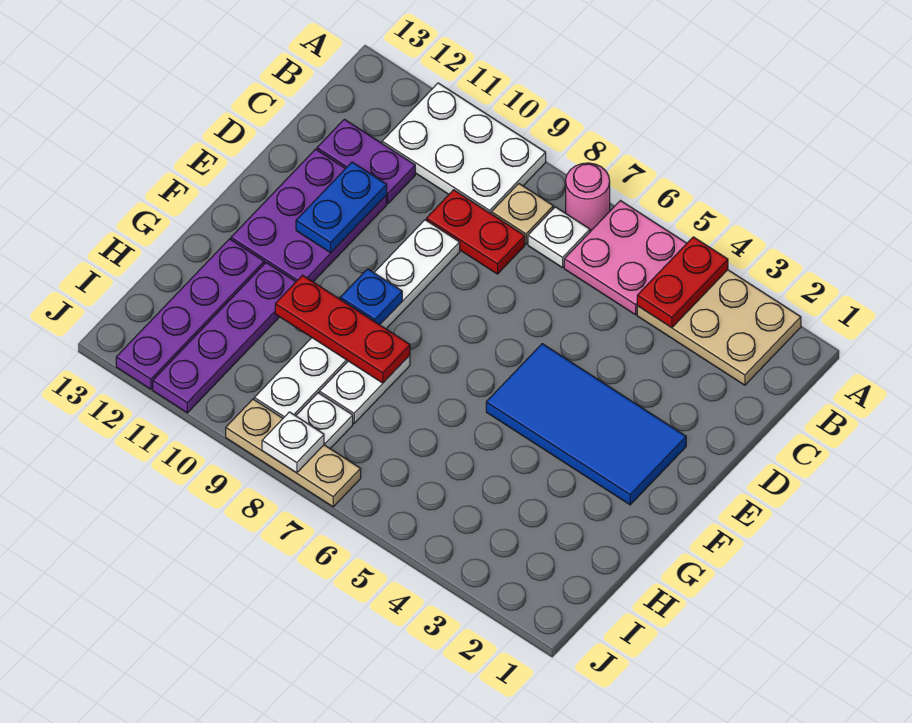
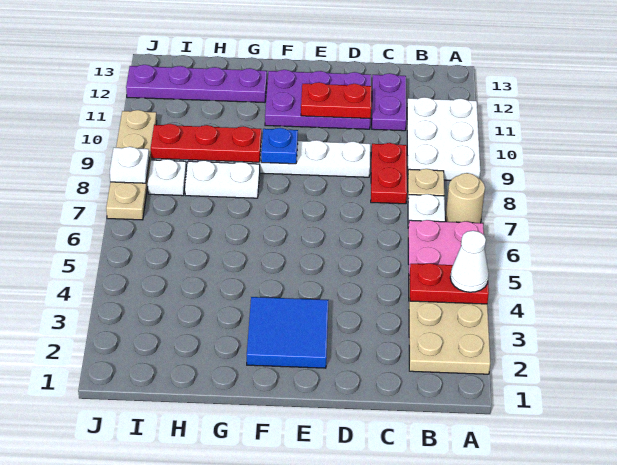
none -> white cone A4 level 3
pink round brick A7 level 1 -> tan round brick A7 level 1
blue plate D11:E11 level 2 -> red plate D11:E11 level 2
blue tile E2:F5 level 1 -> blue tile E2:F3 level 1
red plate G8:G10 level 2 -> red plate G9:I9 level 2
purple plate G11:J11 level 1 -> none
tan plate J7:J9 level 1 -> tan plate J7:J10 level 1

